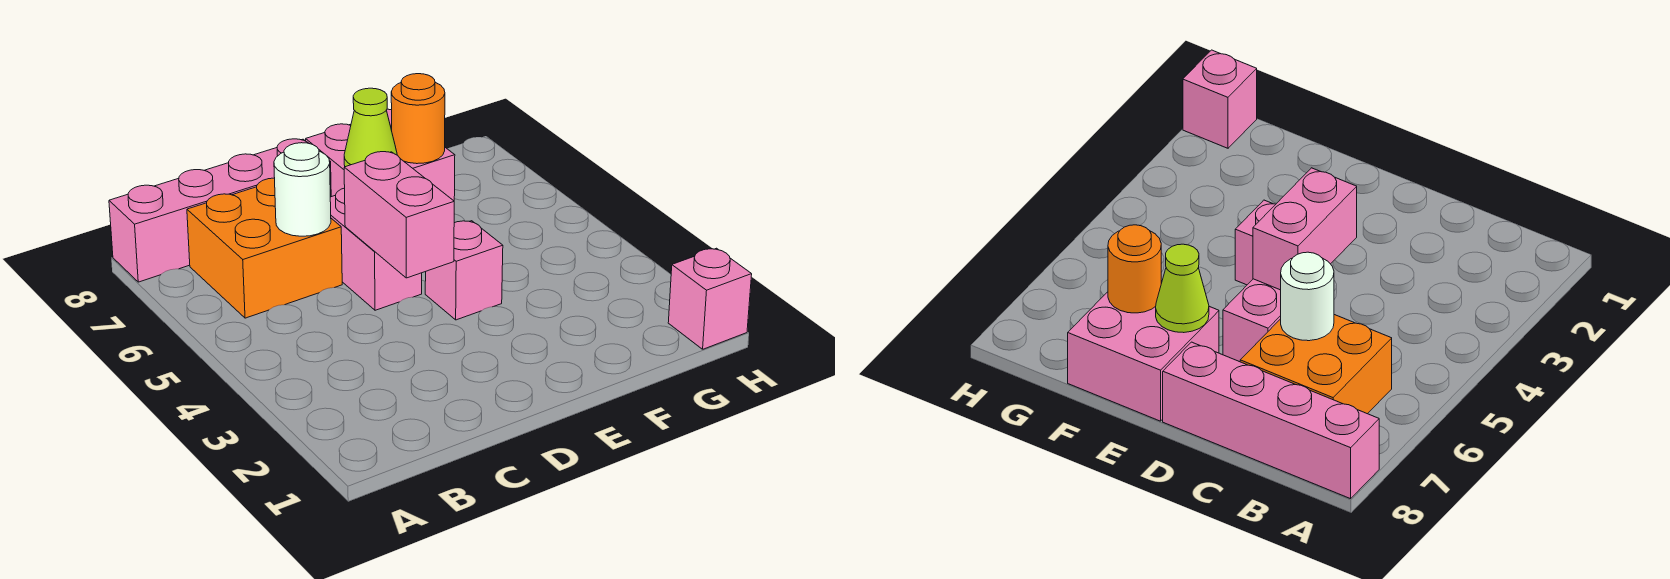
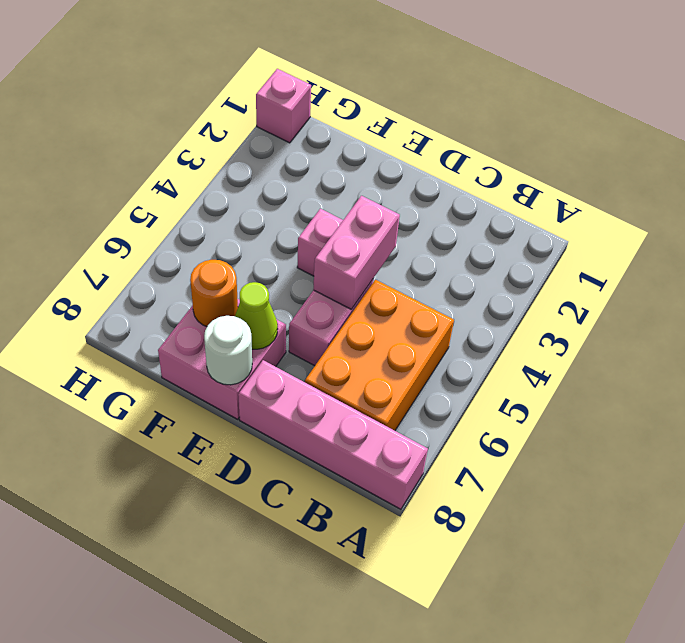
orange brick B6:C7 level 1 -> orange brick B5:C7 level 1
white round brick C6 level 2 -> white round brick E8 level 2

